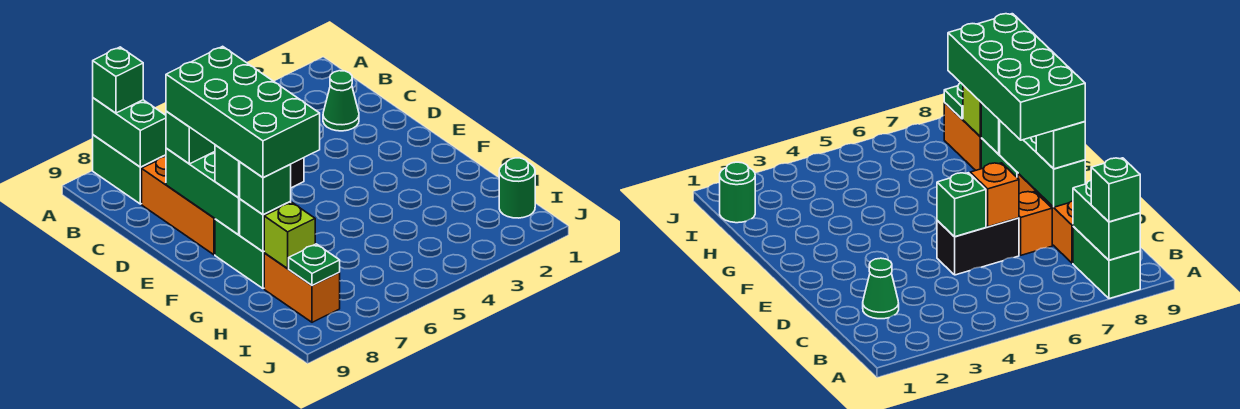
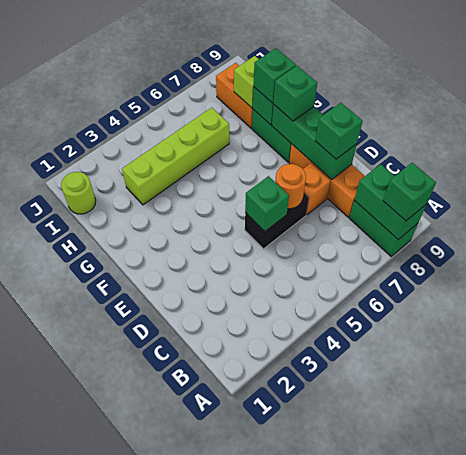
green cone C2 level 1 -> none
orange brick D6 level 2 -> orange round brick D6 level 2
green brick D7:G8 level 4 -> none
none -> lime brick H3:H6 level 1
green round brick I1 level 1 -> lime round brick I1 level 1
green plate I8 level 2 -> none

